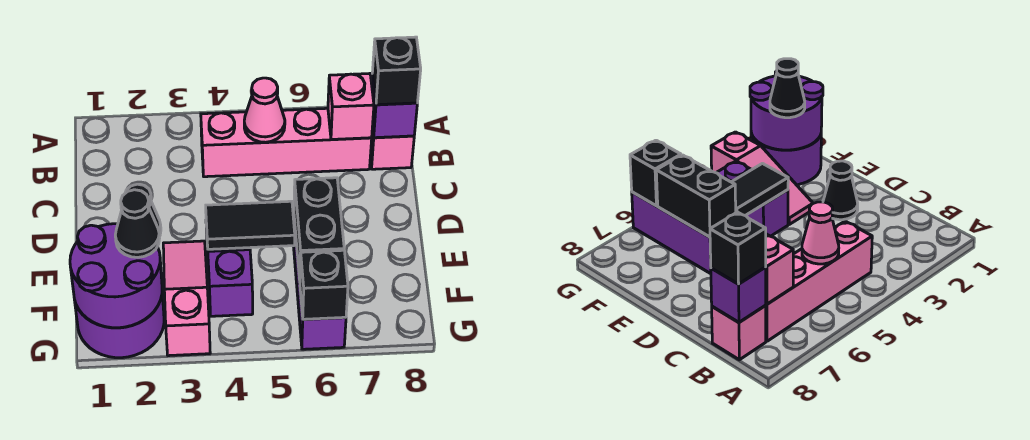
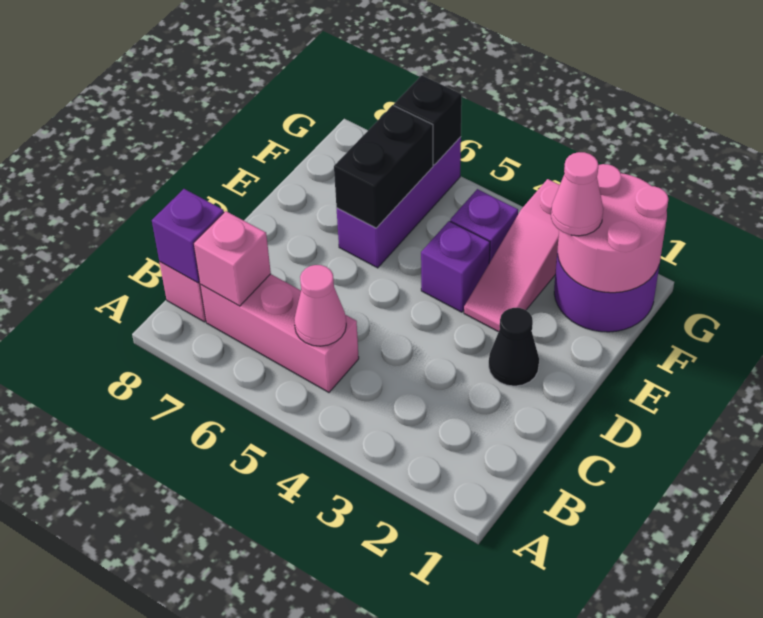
pink brick B4:B7 level 1 -> pink brick B5:B7 level 1
black brick B8 level 3 -> none
black tile E4:E5 level 2 -> none
purple round brick F1:G2 level 2 -> pink round brick F1:G2 level 2
black cone F2 level 3 -> pink cone F2 level 3

